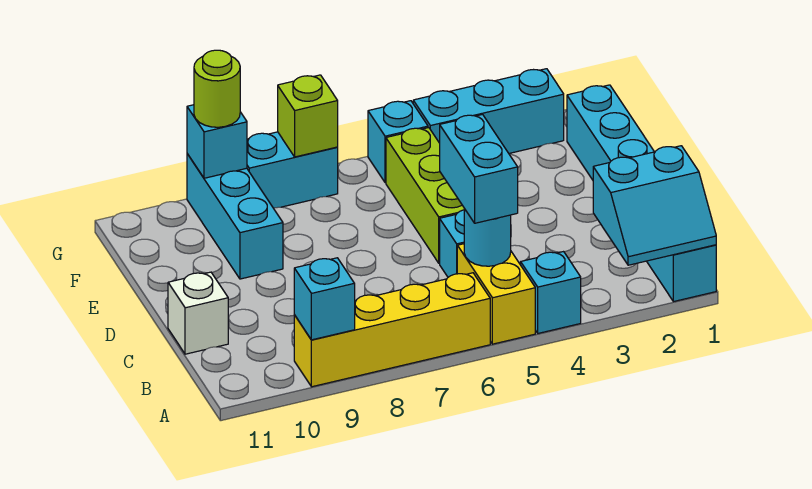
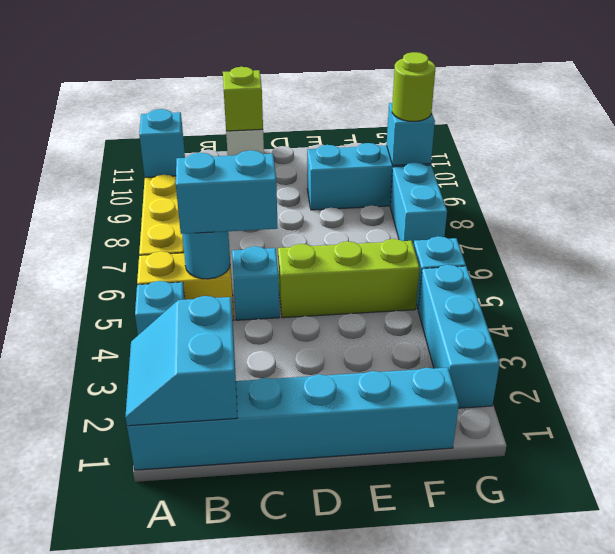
lime brick G7 level 2 -> lime brick C11 level 2

